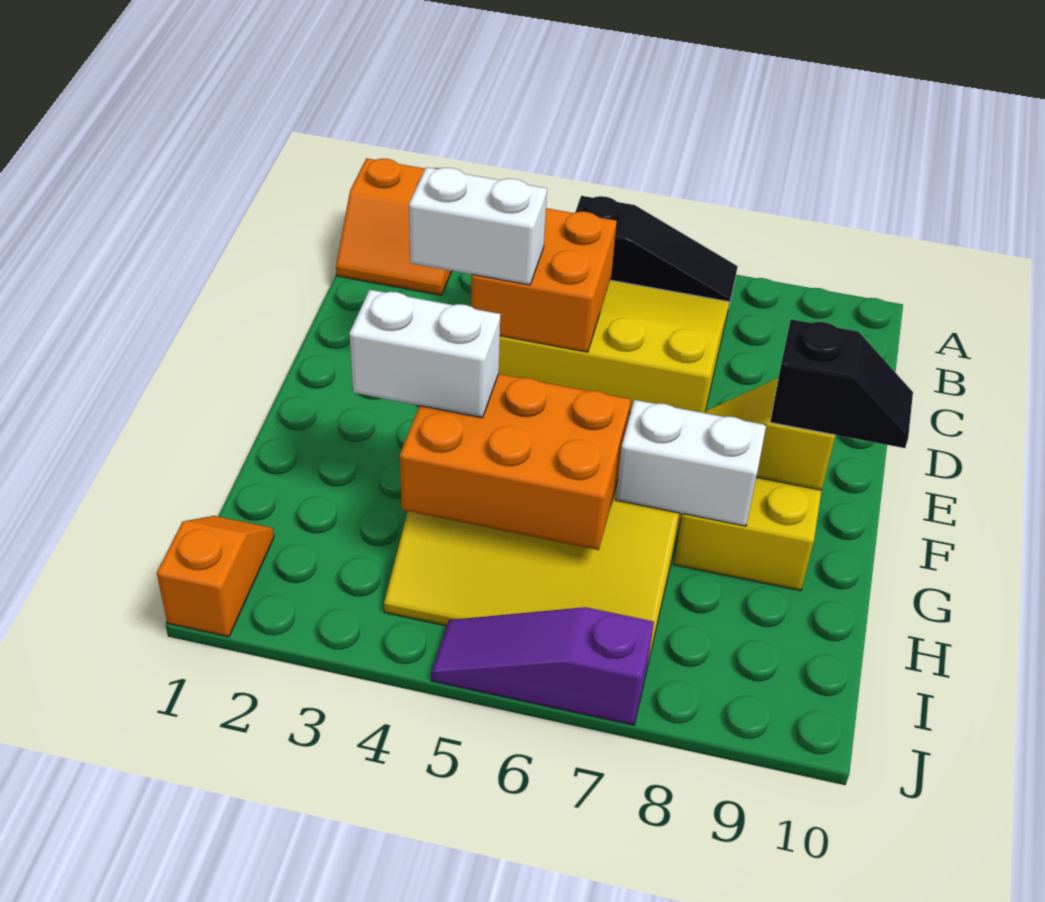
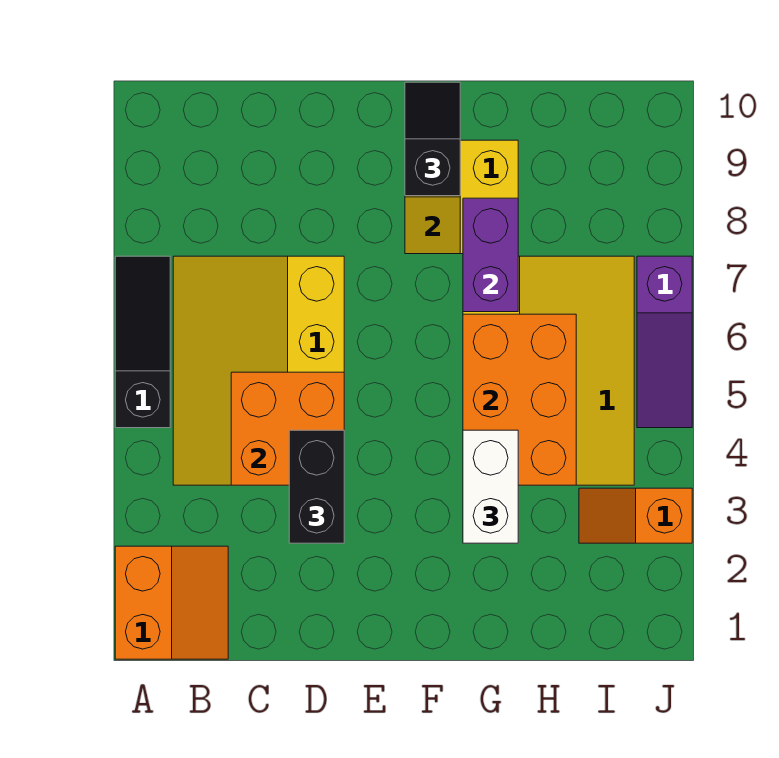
white brick D3:D4 level 3 -> black brick D3:D4 level 3
white brick G7:G8 level 2 -> purple brick G7:G8 level 2
orange slope I1:J1 level 1 top J -> orange slope I3:J3 level 1 top J

